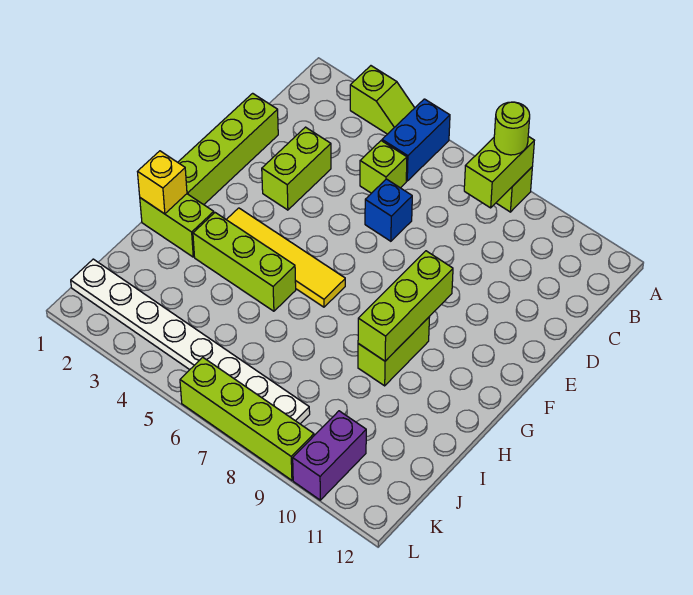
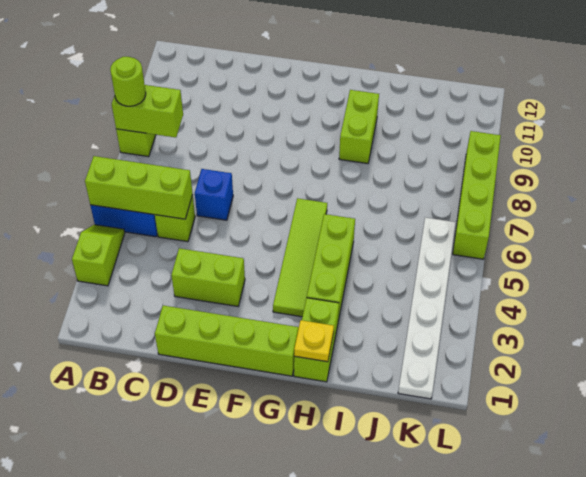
lime brick F9:H9 level 2 -> lime brick A5:C5 level 2
yellow tile G3:G6 level 1 -> lime tile G3:G6 level 1
lime brick G9:H9 level 1 -> lime brick H9:H10 level 1
yellow brick H1 level 2 -> yellow plate H1 level 2
white plate K1:K8 level 1 -> white plate K1:K6 level 1
purple brick K10:L10 level 1 -> none

